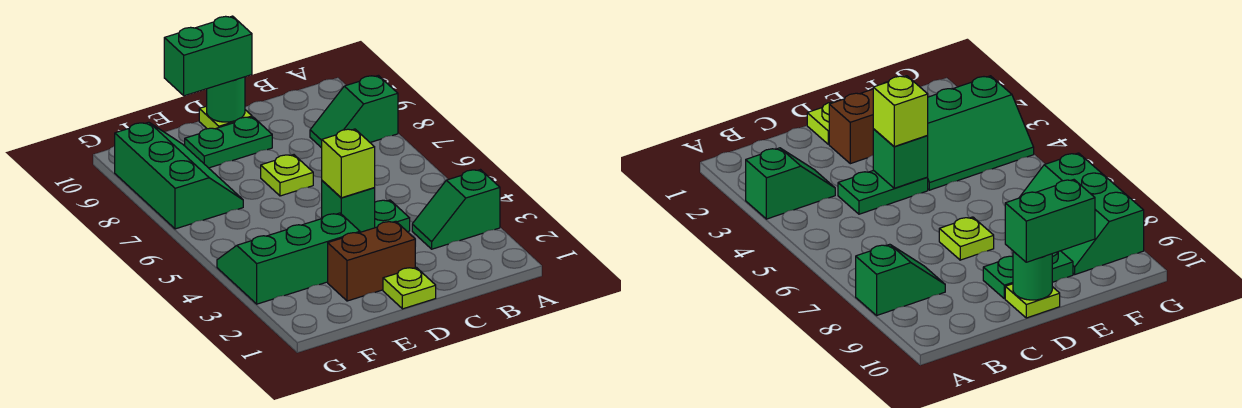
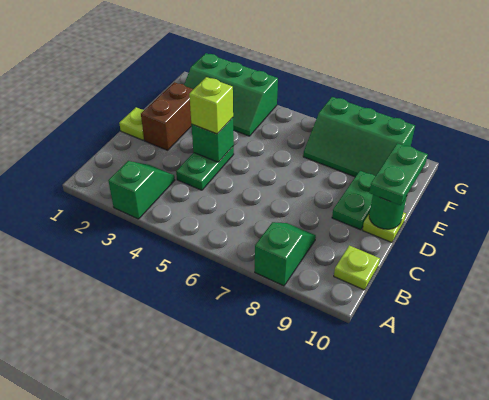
lime plate D7 level 1 -> lime plate B10 level 1
green brick D10:E10 level 3 -> green plate D10:E10 level 3
green slope E3:G4 level 1 top 3 -> green slope F2:G4 level 1 top G

